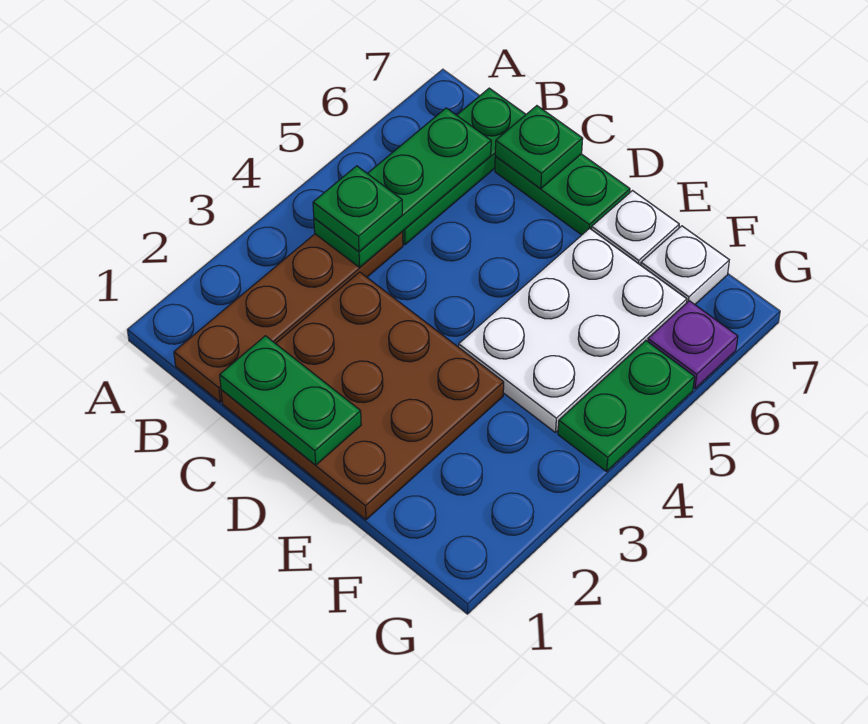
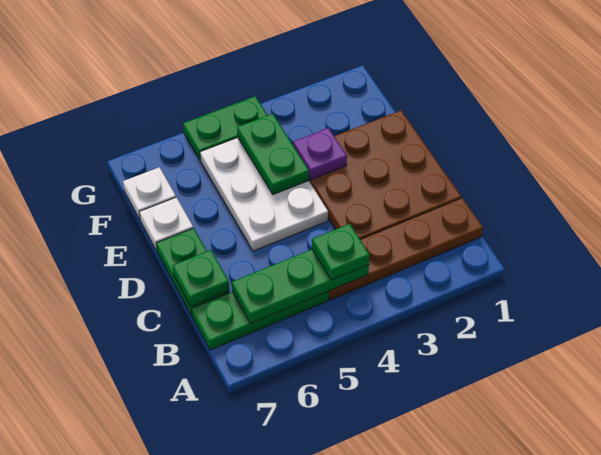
green plate C1:D1 level 2 -> green plate E4:F4 level 2
white plate E4:F6 level 1 -> white plate D4:F5 level 1
purple plate G6 level 1 -> purple plate E3 level 2

